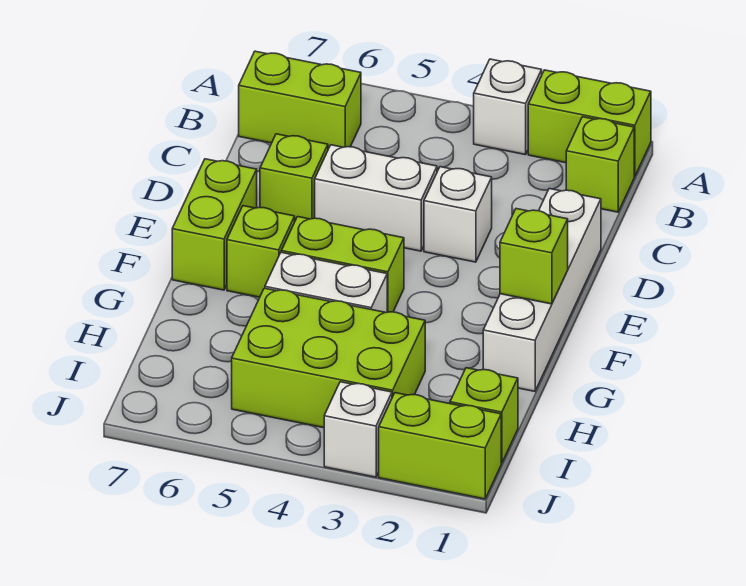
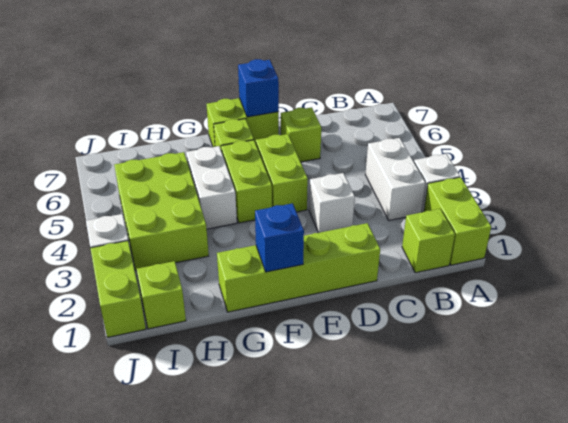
lime brick B6:B7 level 1 -> lime brick E4:E5 level 1
white brick D1:G1 level 1 -> lime brick D1:G1 level 1
white brick D4:D5 level 1 -> white brick B3:B4 level 1
none -> blue brick E7 level 2
lime brick F1 level 2 -> blue brick F1 level 2

